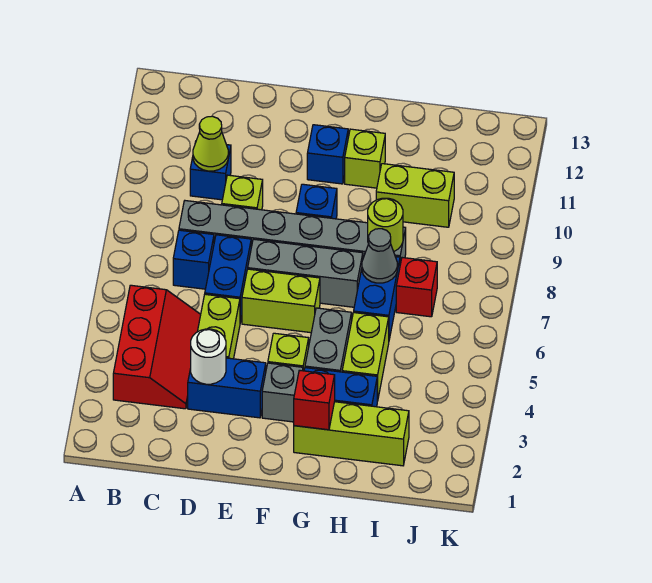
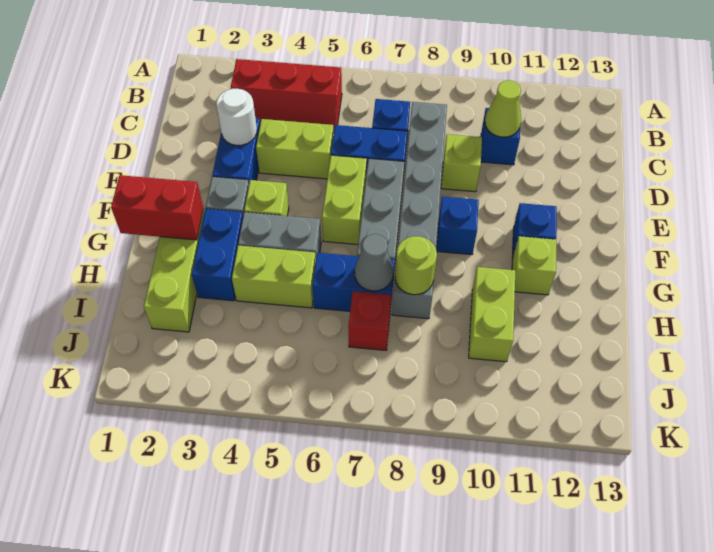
red brick G2 level 2 -> red brick G1:G2 level 2

